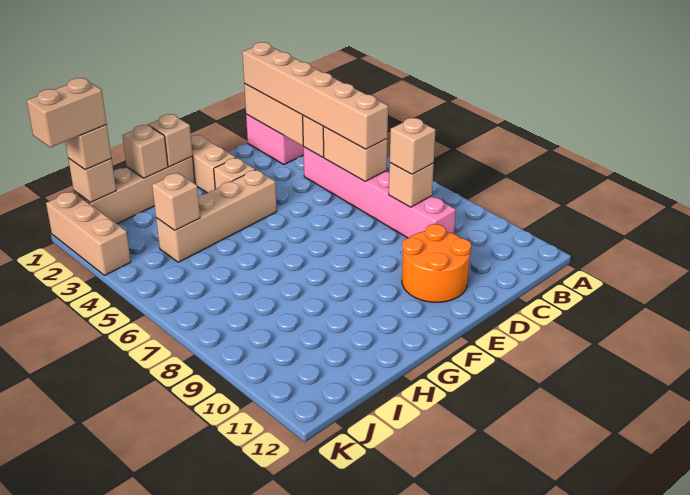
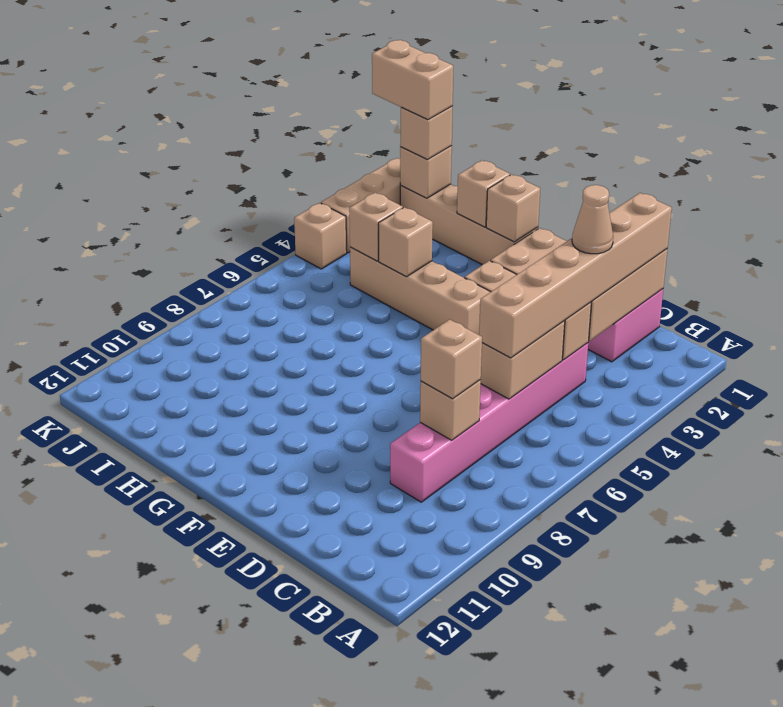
none -> tan cone C3 level 4
orange round brick D10:E11 level 1 -> none
none -> tan brick H4 level 2
none -> tan brick K4 level 1

